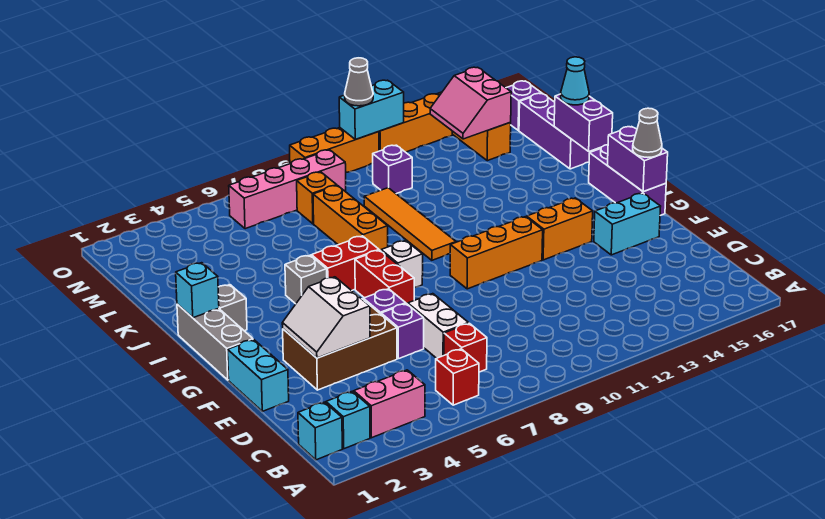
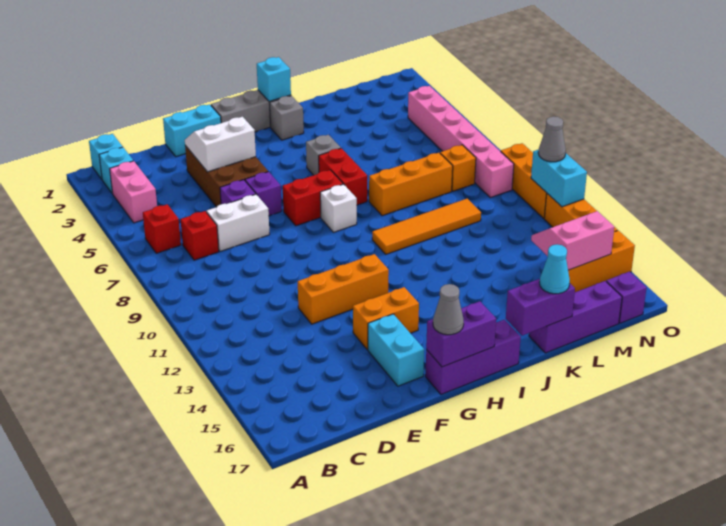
orange brick G10:G12 level 1 -> orange brick E12:G12 level 1
orange brick G13:G14 level 1 -> orange brick F14:G14 level 1
purple brick M11 level 1 -> none
pink brick N6:N9 level 1 -> pink brick N4:N9 level 1

